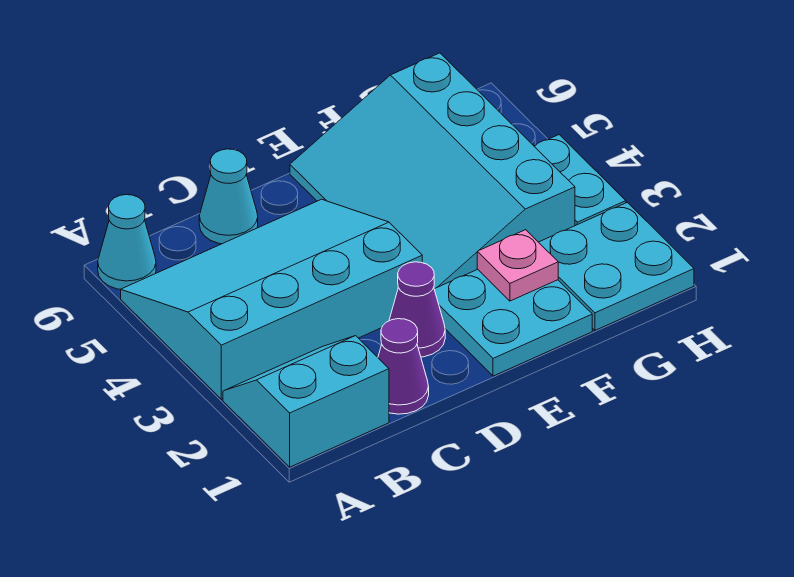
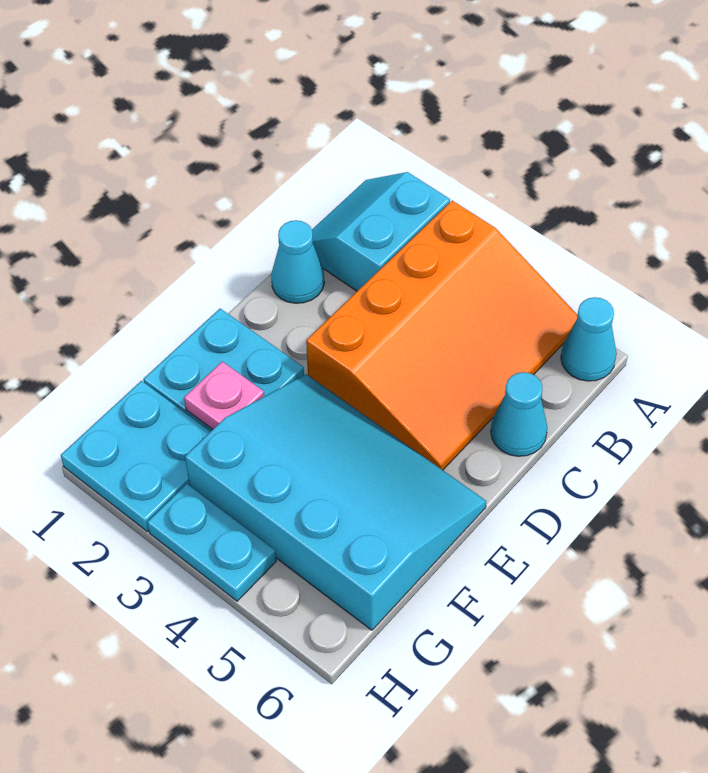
cyan slope A1:B2 level 1 top 1 -> cyan slope A1:B2 level 1 top 2
cyan slope A3:D5 level 1 top 3 -> orange slope A3:D5 level 1 top 3
purple cone C1 level 1 -> cyan cone C1 level 1
purple cone D2 level 1 -> none

